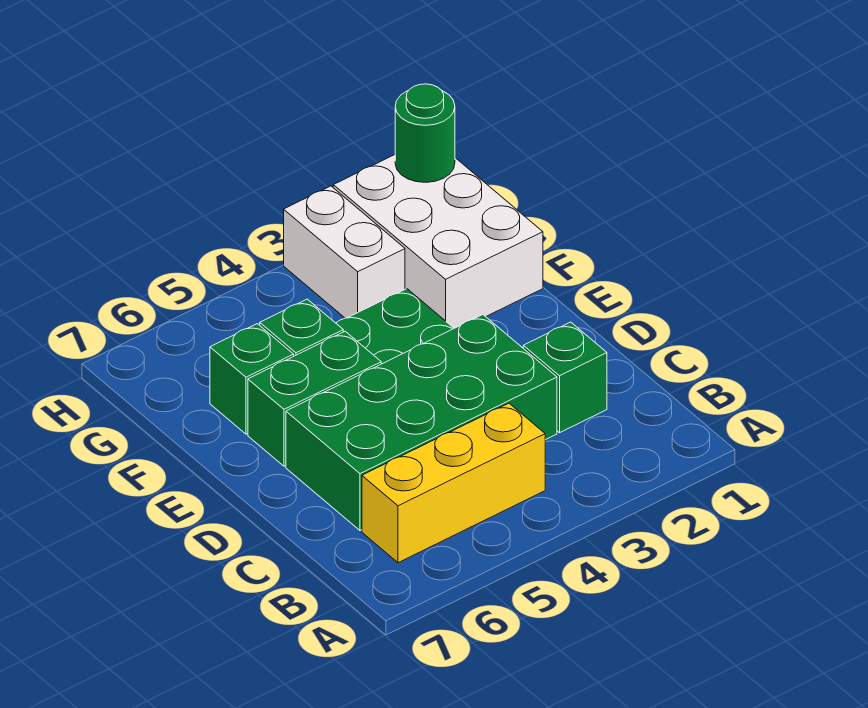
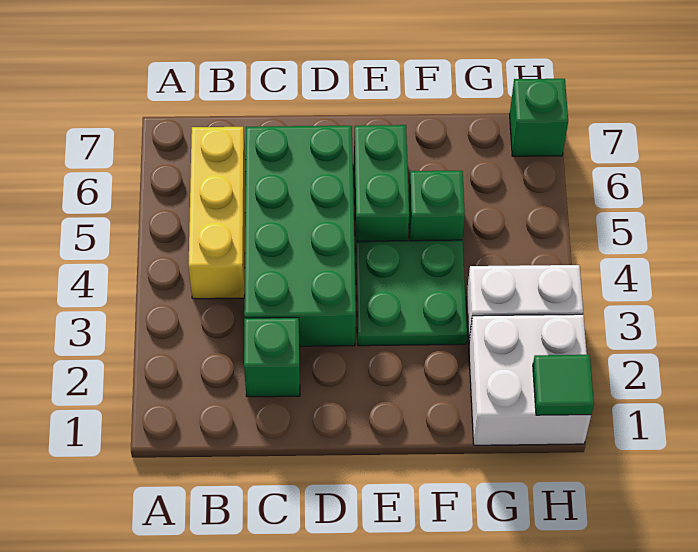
white brick F1:H2 level 1 -> white brick G1:H2 level 1
green brick F6 level 1 -> green brick H7 level 1
green round brick H1 level 2 -> green tile H1 level 2

